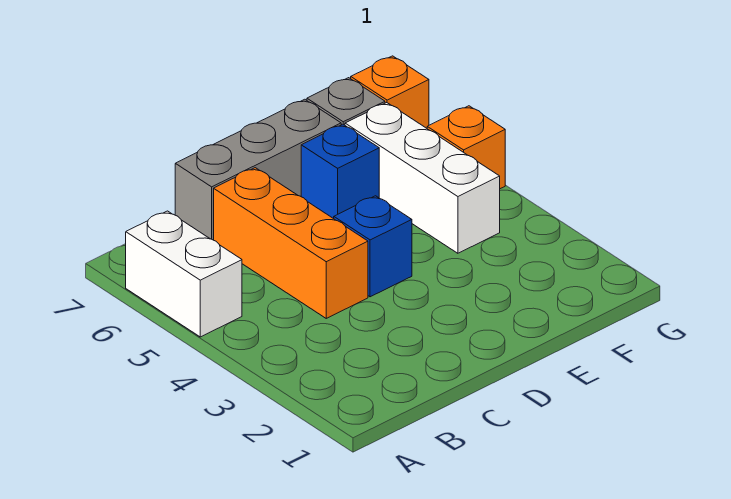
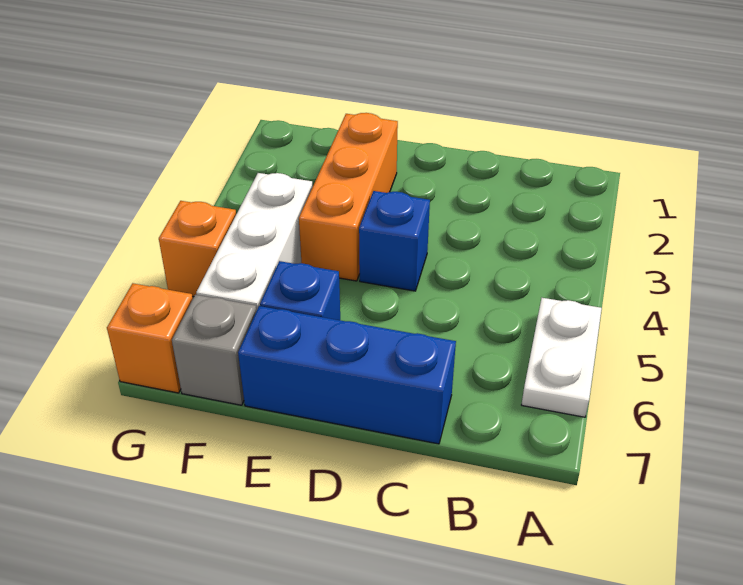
white brick A5:A6 level 1 -> white plate A5:A6 level 1
orange brick C4:C6 level 1 -> orange brick E2:E4 level 1
grey brick C7:E7 level 1 -> blue brick C7:E7 level 1

